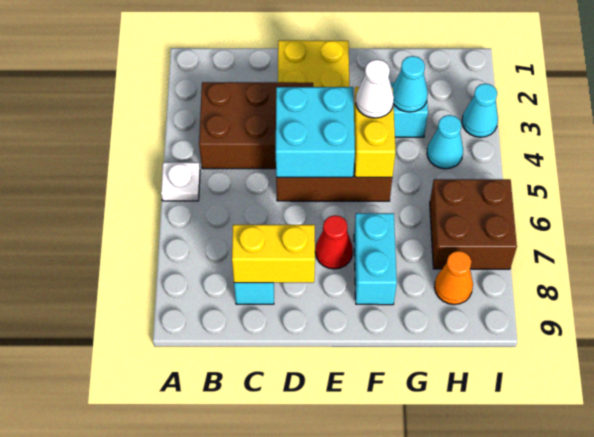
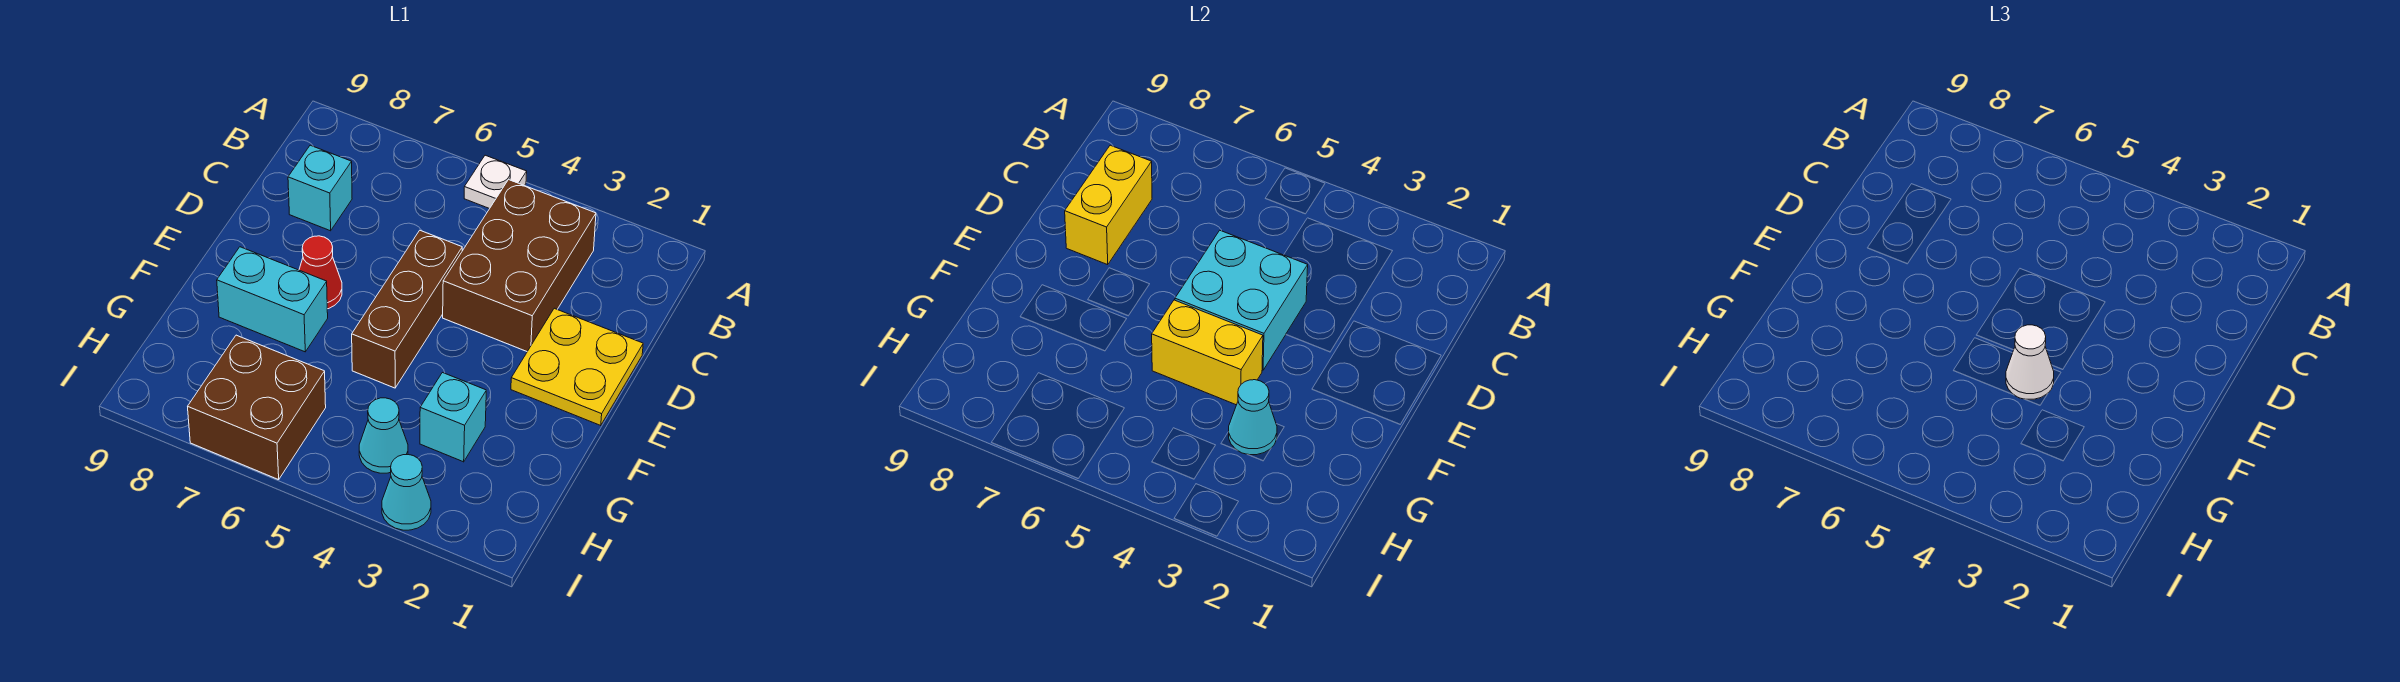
orange cone H8 level 1 -> none

